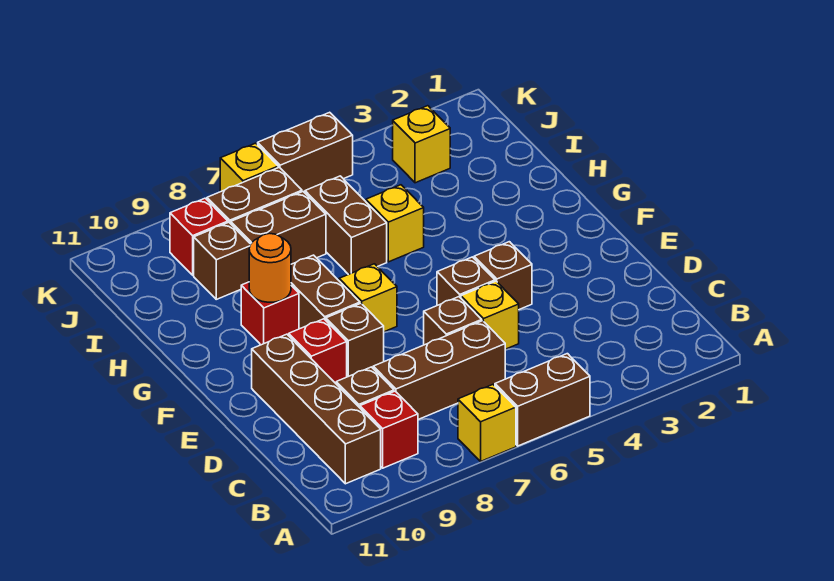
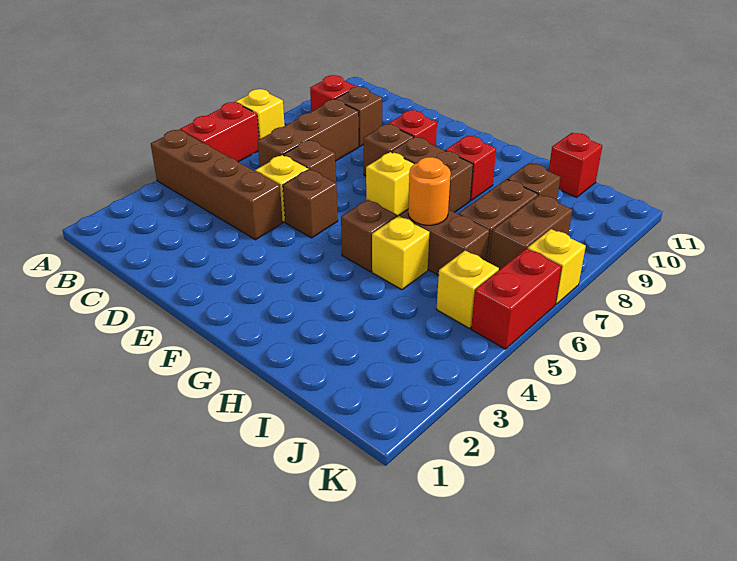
brown brick A5:A6 level 1 -> red brick A5:A6 level 1
brown brick B10:E10 level 1 -> brown brick A4:D4 level 1
brown brick E4 level 1 -> brown brick G5 level 1
orange round brick G9 level 2 -> orange round brick H6 level 2
yellow brick J3 level 1 -> yellow brick J5 level 1
red brick J9 level 1 -> red brick I11 level 1
brown brick K5:K6 level 1 -> red brick K5:K6 level 1

